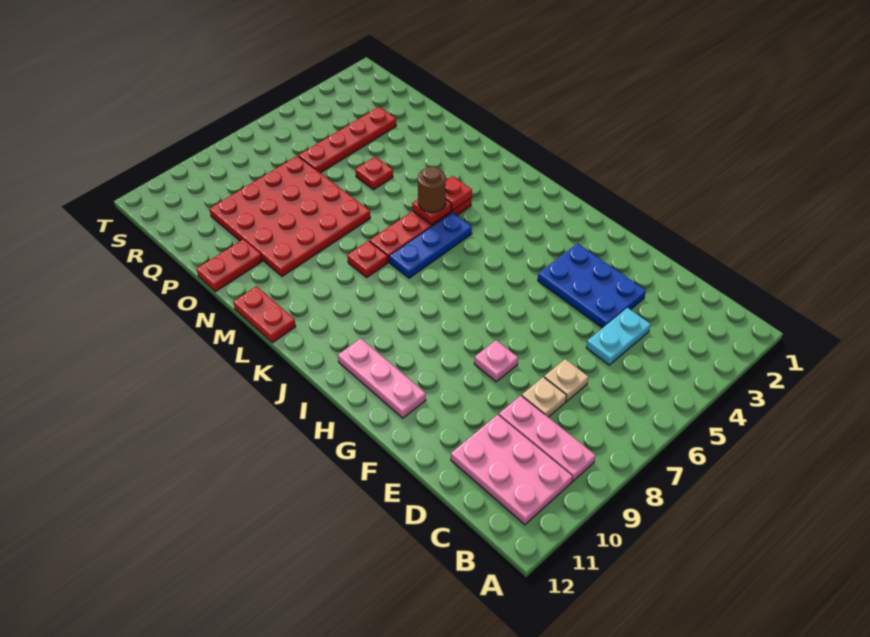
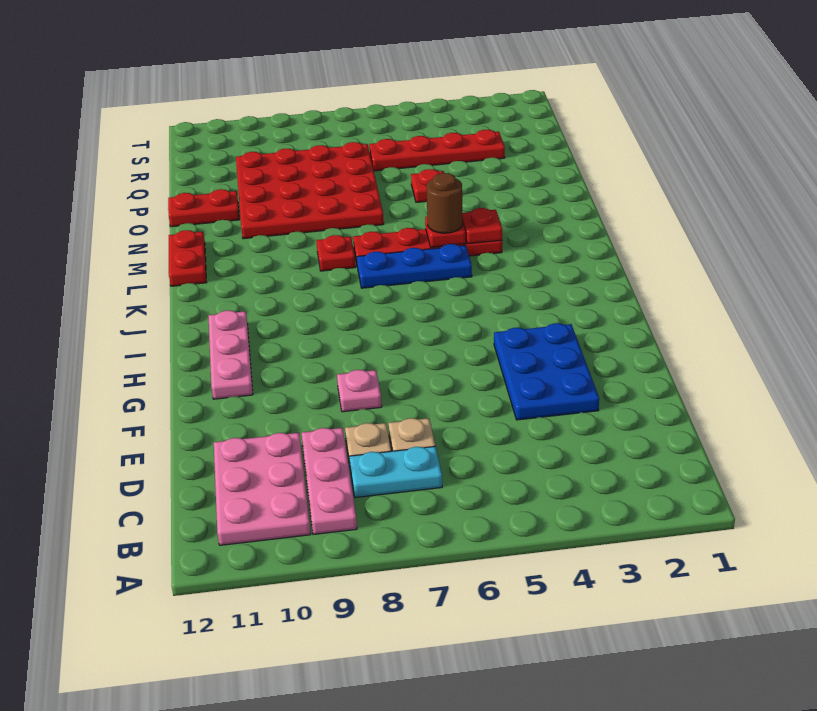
cyan plate D4:D5 level 1 -> cyan plate C7:C8 level 1

